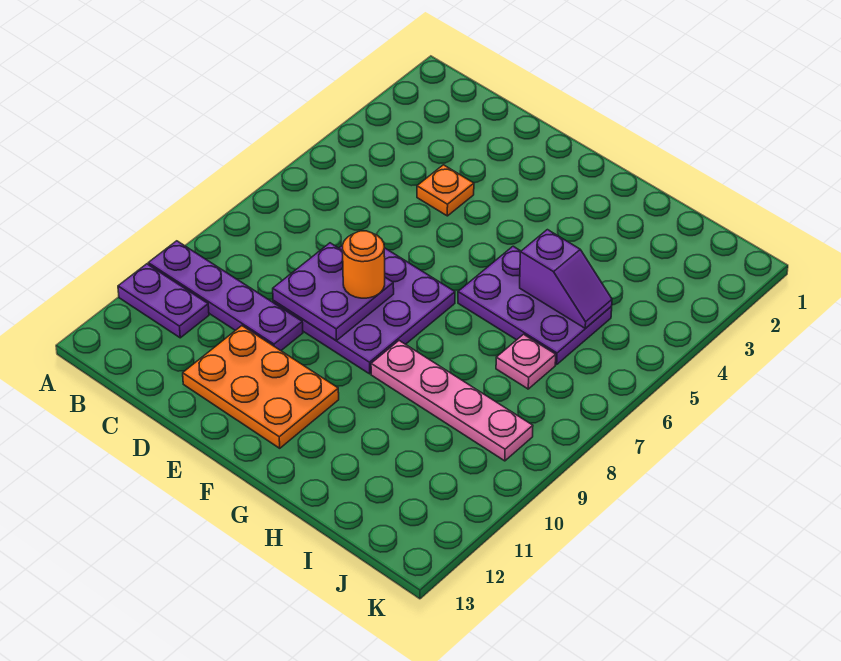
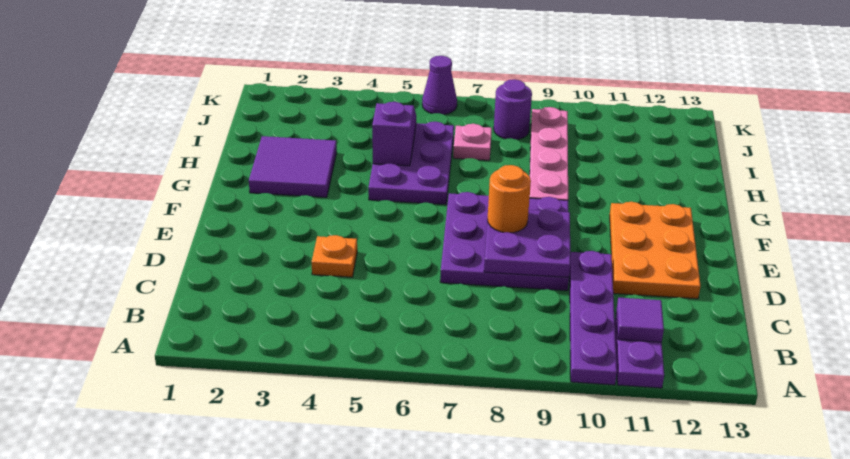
none -> purple tile B11 level 2
none -> purple tile G2:H3 level 1
none -> purple round brick J8 level 1
none -> purple cone K6 level 1

